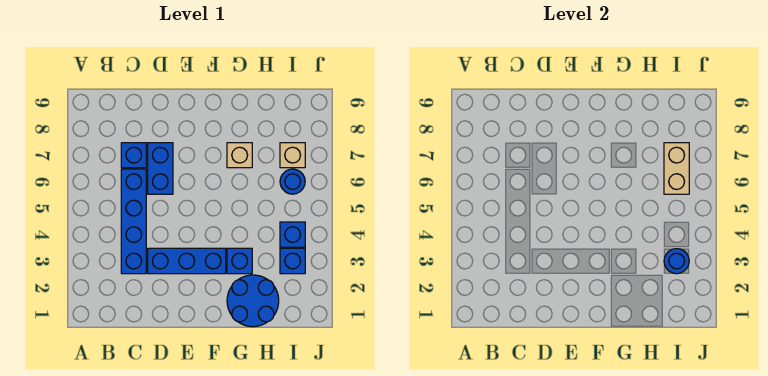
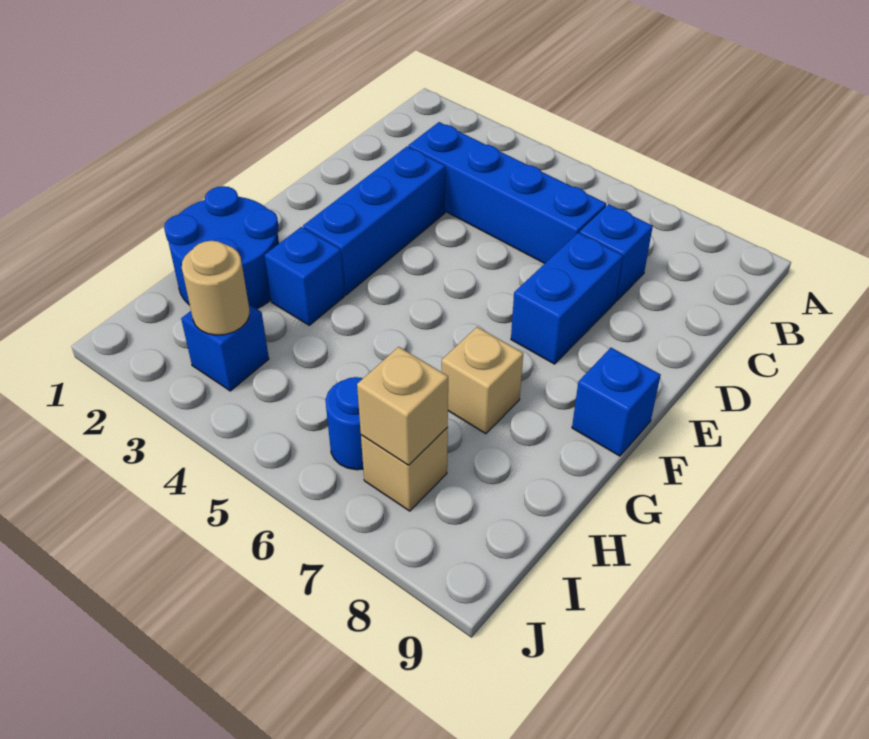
blue brick D6:D7 level 1 -> blue brick D7:E7 level 1
blue round brick I3 level 2 -> tan round brick I3 level 2
blue brick I4 level 1 -> blue brick F9 level 1
tan brick I6:I7 level 2 -> tan brick I7 level 2

